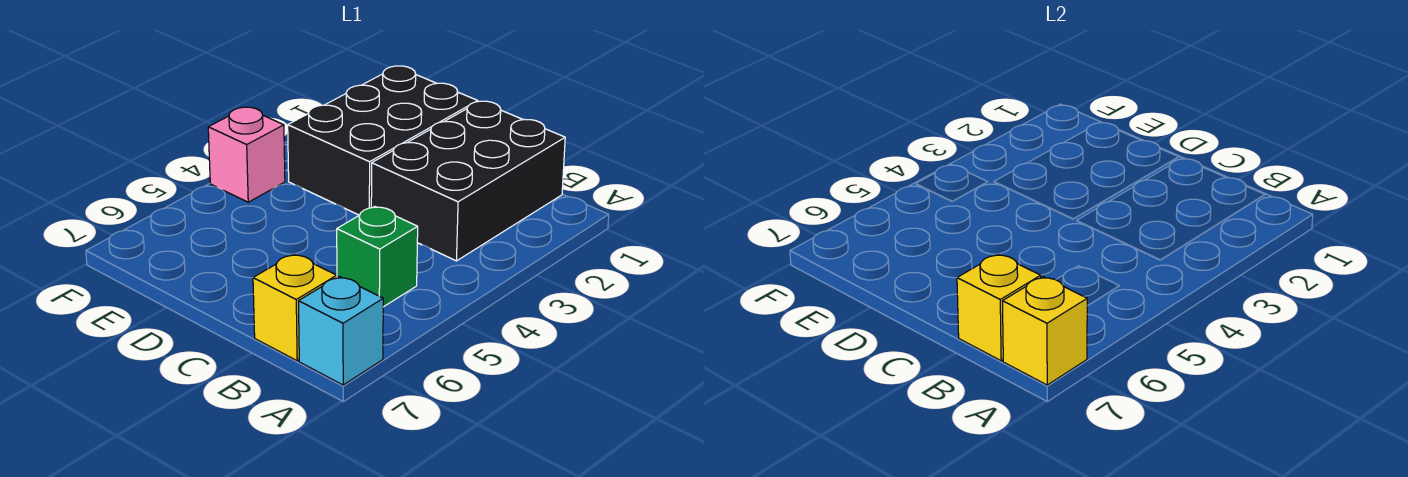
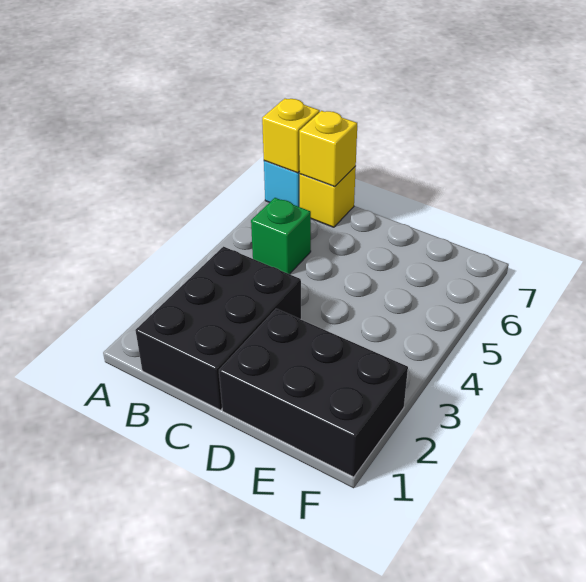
black brick D1:E3 level 1 -> black brick D1:F2 level 1
pink brick F4 level 1 -> none

